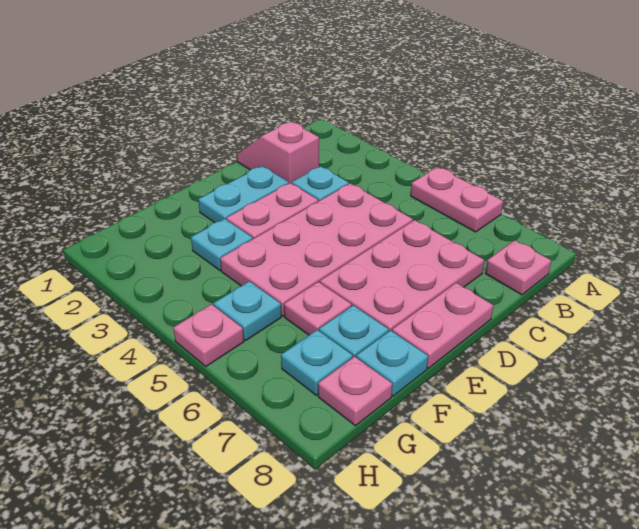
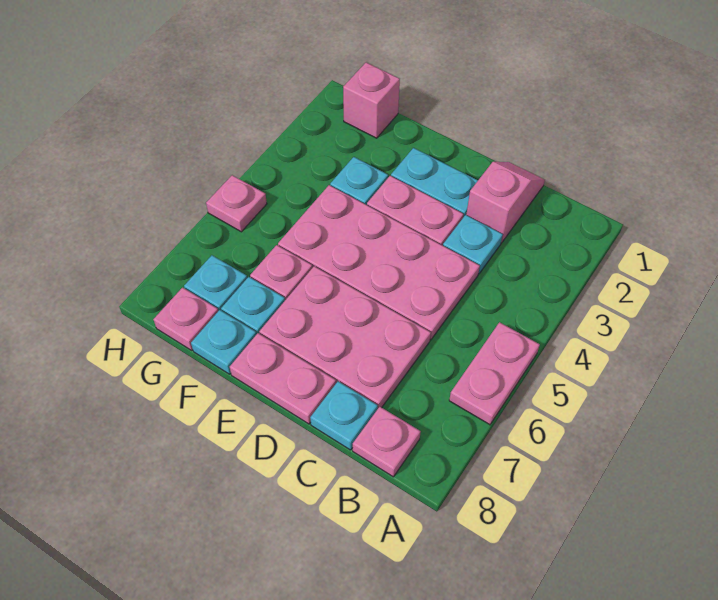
none -> pink brick G1 level 1
cyan plate G5 level 1 -> cyan plate C8 level 1

